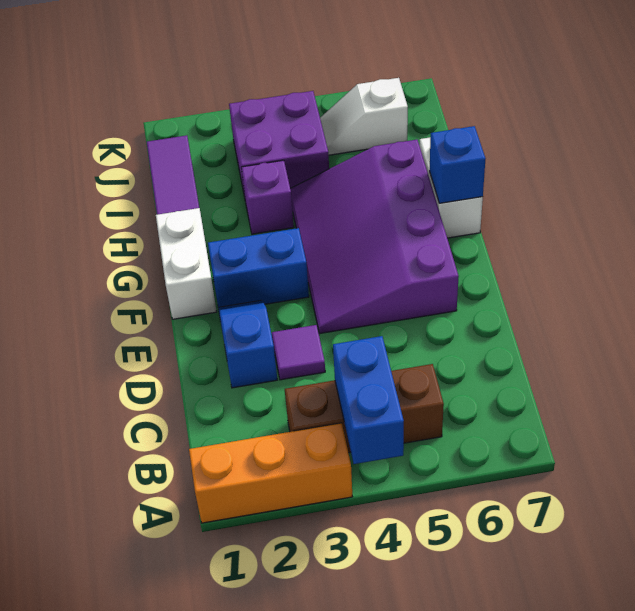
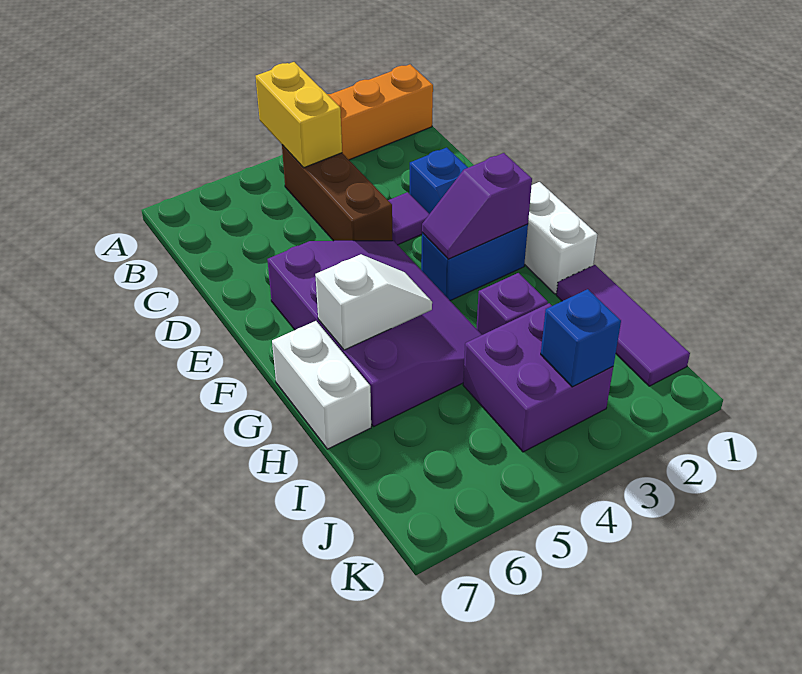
blue brick A4:B4 level 2 -> yellow brick A4:B4 level 2
brown brick B3:B5 level 1 -> brown brick B4:D4 level 1
none -> purple slope F2:F3 level 2 top 2
blue brick G7 level 2 -> blue brick J3 level 2
white slope J5:J6 level 1 top 6 -> white slope G5:G6 level 2 top 6

